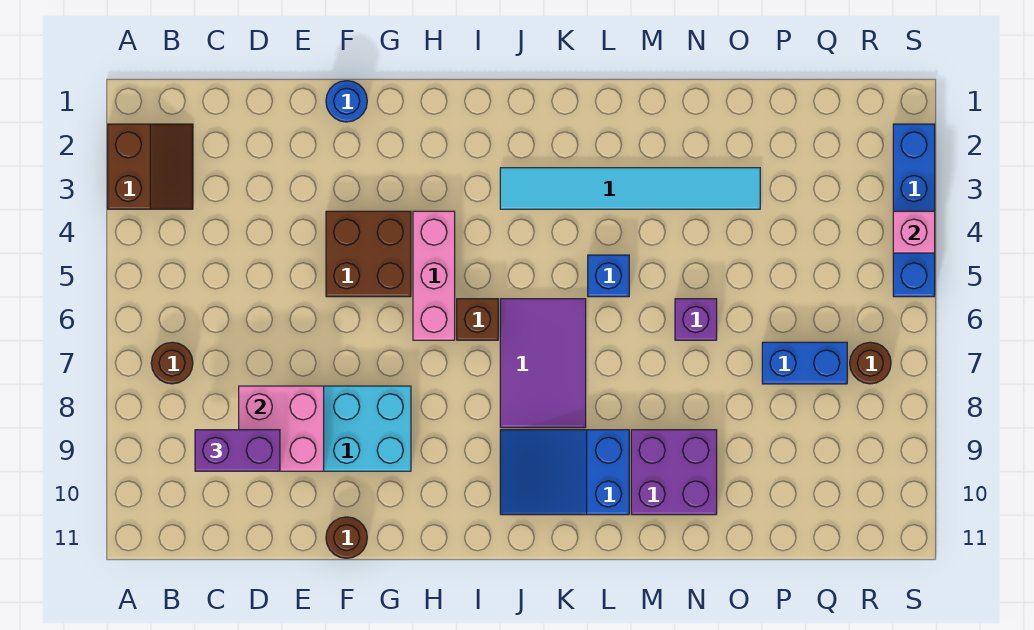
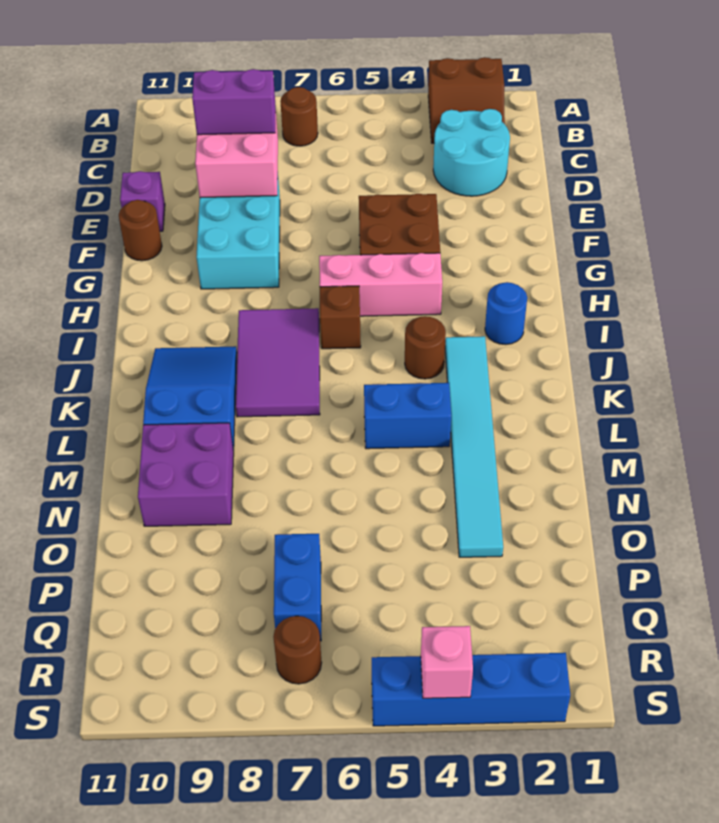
none -> cyan round brick C2:D3 level 1
purple brick C9:D9 level 3 -> purple brick D8:D9 level 3
blue round brick F1 level 1 -> blue round brick I2 level 1
none -> brown round brick J4 level 1
purple tile J6:K8 level 1 -> purple tile I7:K8 level 1
blue brick L5 level 1 -> blue brick L4:L5 level 1
purple brick N6 level 1 -> purple brick E11 level 1

